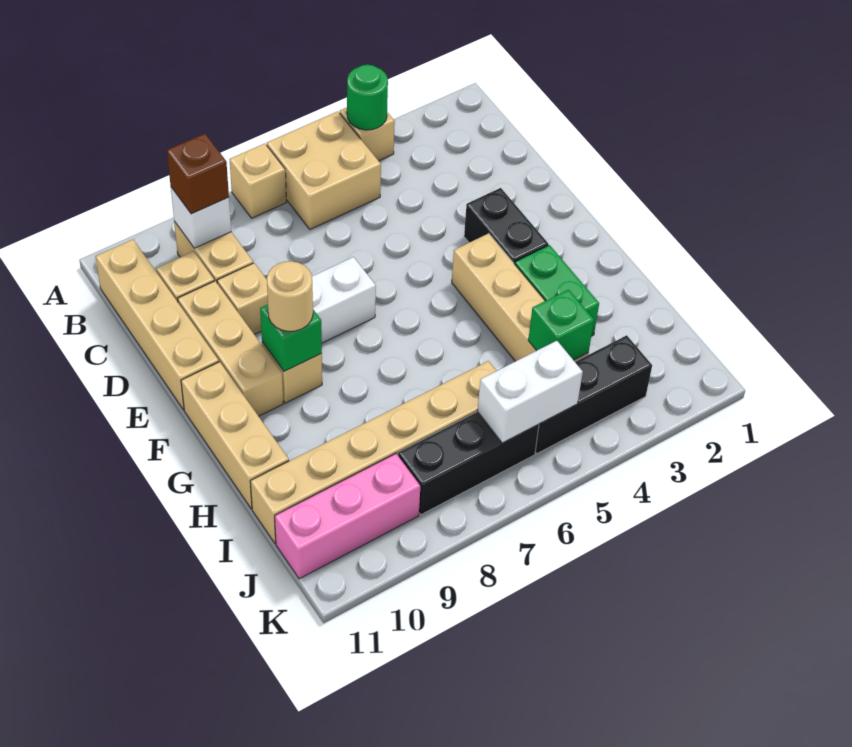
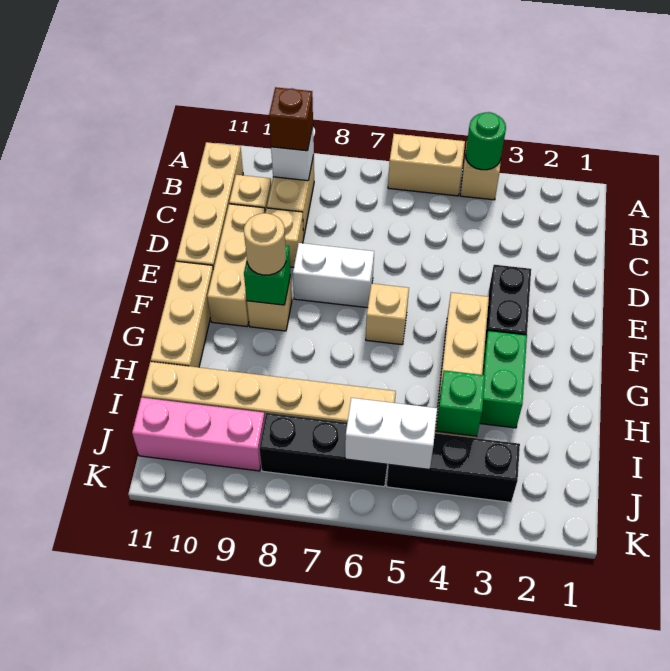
tan brick A5:B6 level 1 -> tan brick A5:A6 level 1
tan brick A7 level 1 -> tan brick F6 level 1

